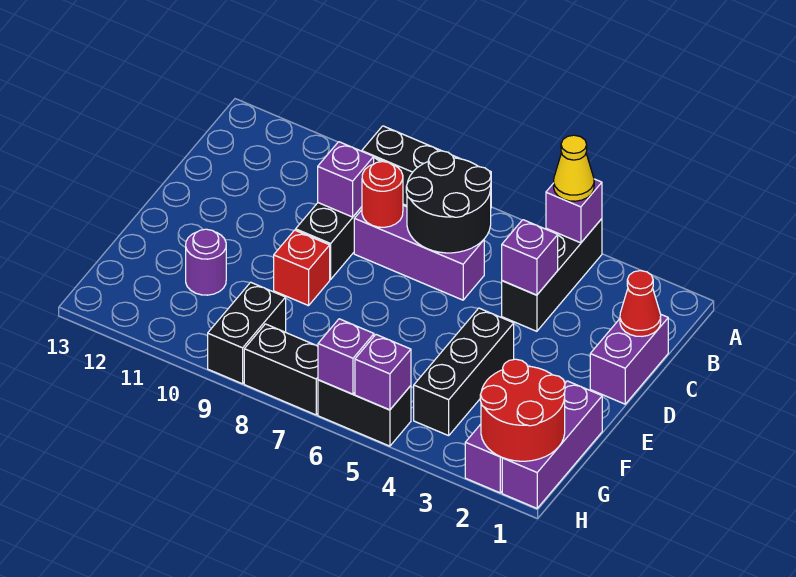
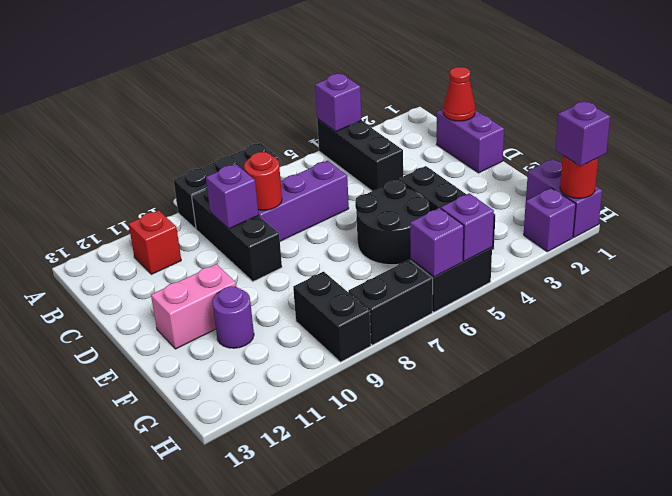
yellow cone A4 level 3 -> none
black round brick B6:C7 level 2 -> black round brick E5:F6 level 1
purple brick C4 level 2 -> purple brick H1 level 3
red brick E9 level 1 -> red brick B11 level 1
none -> pink brick E11:E12 level 1
purple brick F1:H1 level 1 -> purple brick G1:H1 level 1
red round brick G1:H2 level 2 -> red round brick H1 level 2

